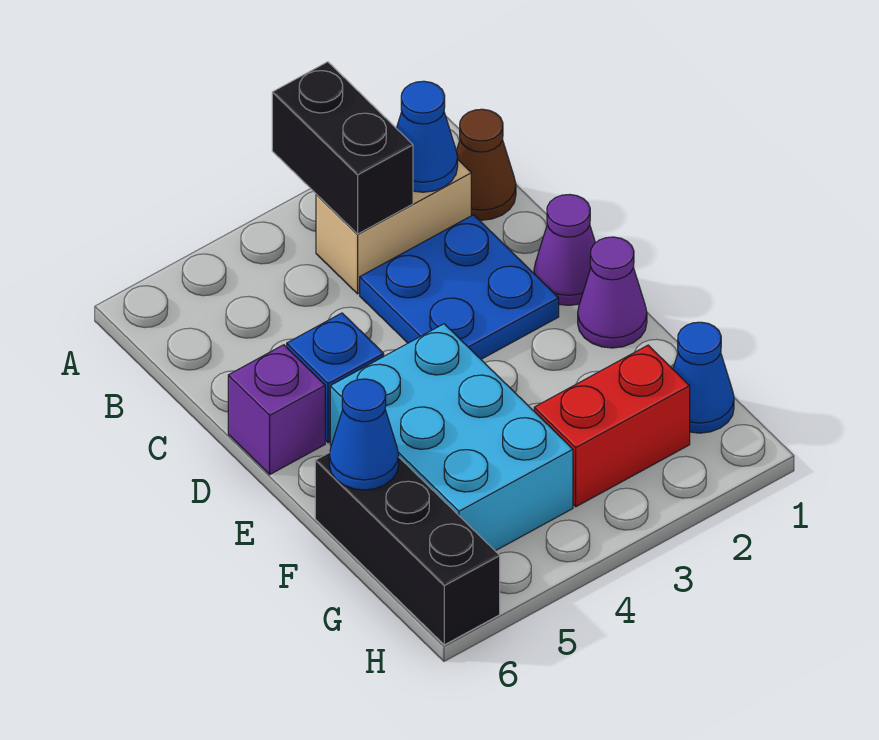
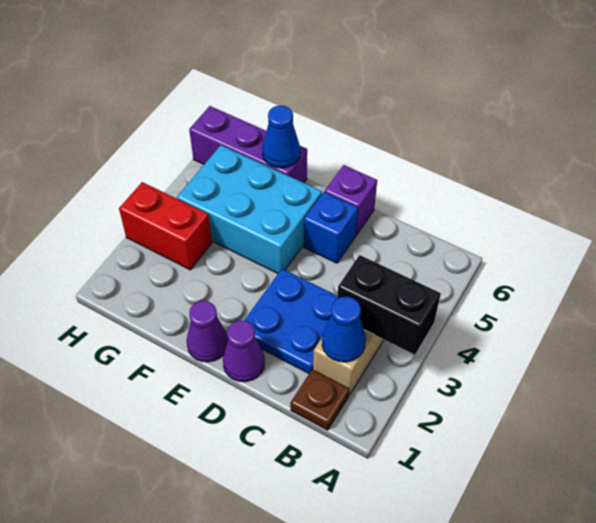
brown cone B1 level 1 -> brown plate B1 level 1
black brick F6:H6 level 1 -> purple brick F6:H6 level 1
blue cone G1 level 1 -> none
red brick G2:G3 level 1 -> red brick G3:H3 level 1

